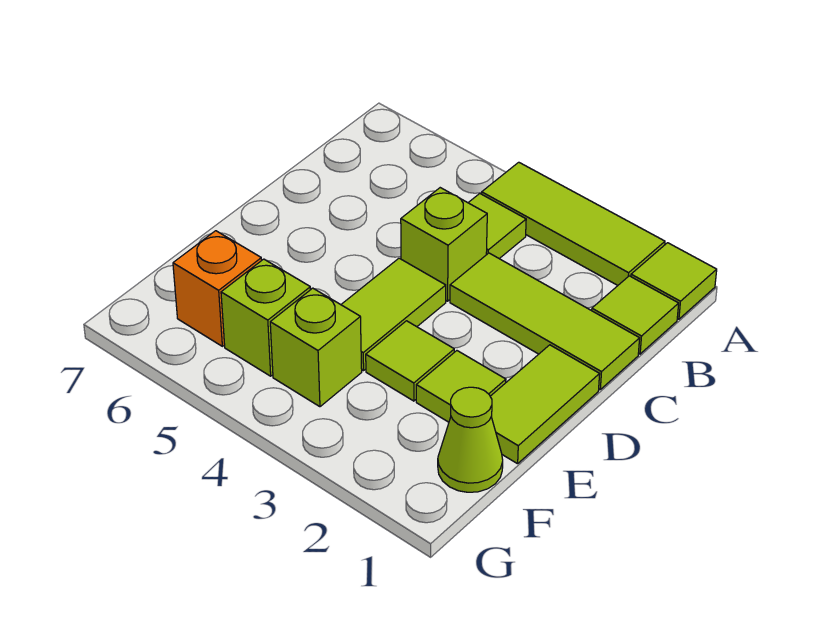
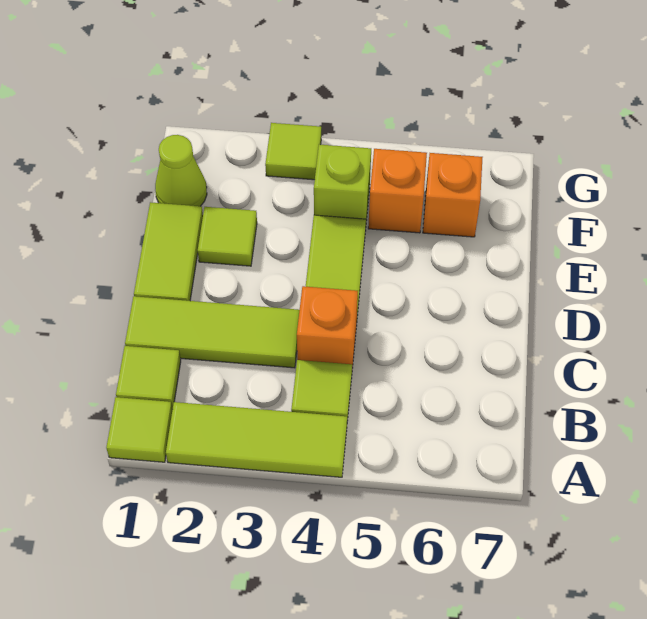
lime brick C4 level 1 -> orange brick C4 level 1
lime tile E3 level 1 -> lime tile G3 level 1
lime brick F5 level 1 -> orange brick F5 level 1

